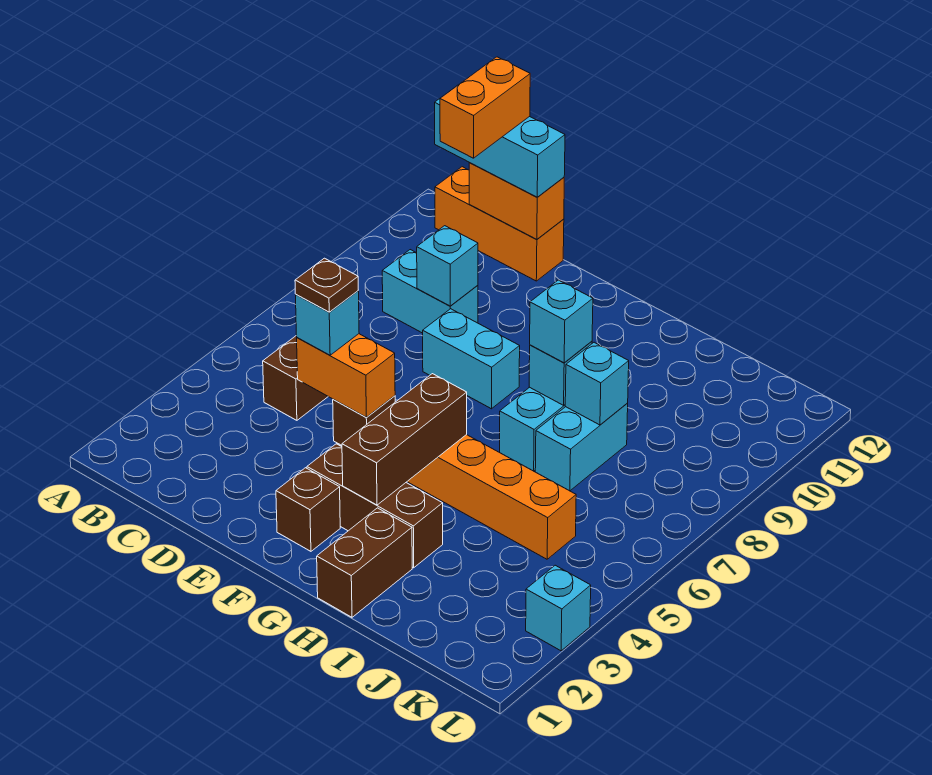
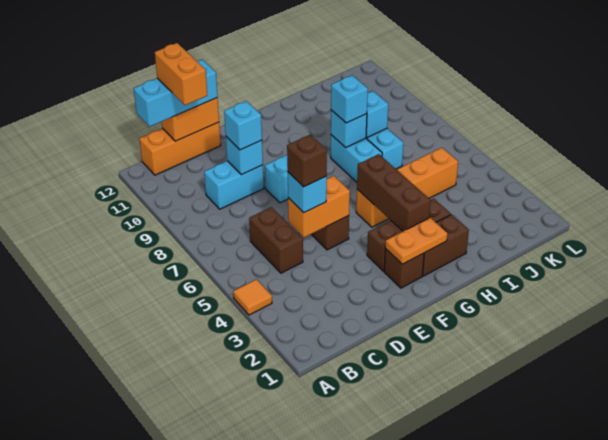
none -> orange tile A4 level 1
brown plate D5 level 4 -> brown brick D5 level 4
none -> orange plate F2:G2 level 2
brown brick H1:H2 level 1 -> brown brick G2:H2 level 1
cyan brick L3 level 1 -> cyan brick D9 level 3

